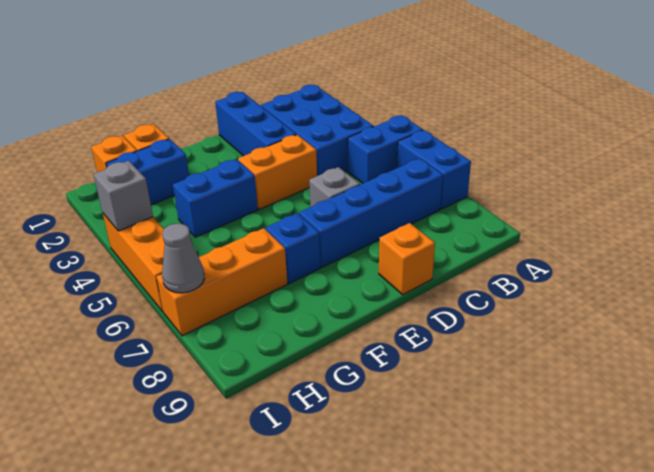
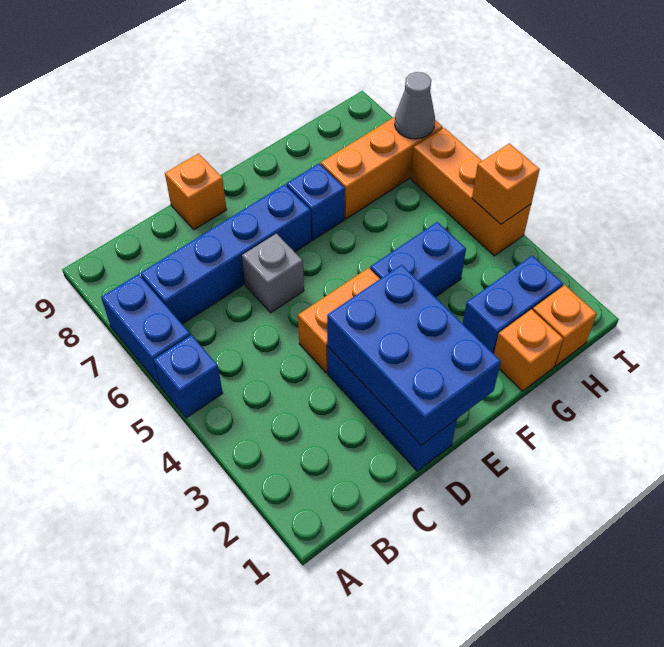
blue brick A5:B5 level 1 -> blue brick A5 level 1
blue brick B2:C4 level 1 -> blue brick D1:E3 level 2
grey brick I4 level 2 -> orange brick I4 level 2

